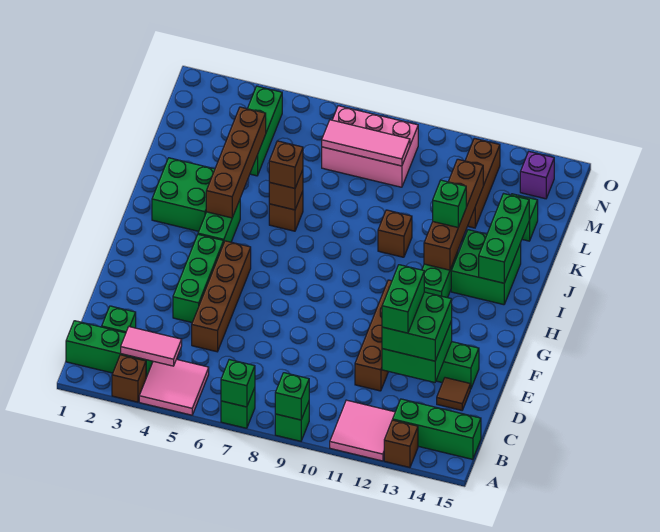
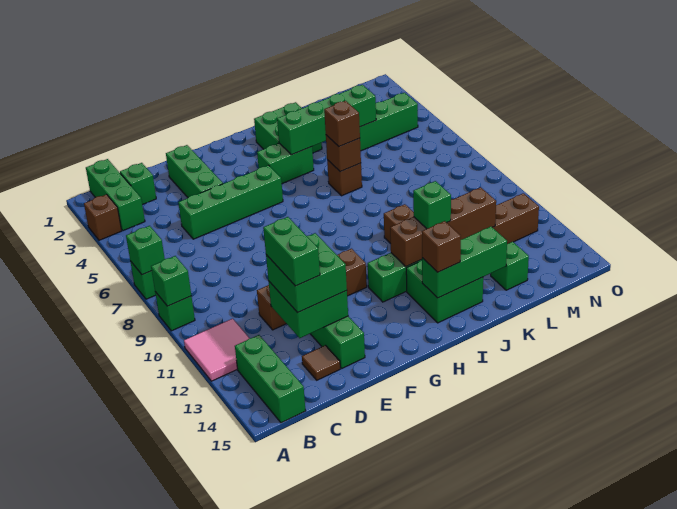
pink tile A4:B5 level 1 -> none
brown brick A13 level 1 -> brown brick I14 level 3
pink tile B3:B4 level 2 -> none
brown brick D5:G5 level 1 -> green brick D5:G5 level 1
green brick D12:E12 level 4 -> green brick D12:D13 level 4
green brick E4:G4 level 1 -> green brick E2:E4 level 1
brown brick I4:L4 level 2 -> green brick I4:L4 level 2
pink brick M7:N9 level 1 -> none
pink tile M7:M9 level 2 -> none
purple brick N14 level 1 -> none

